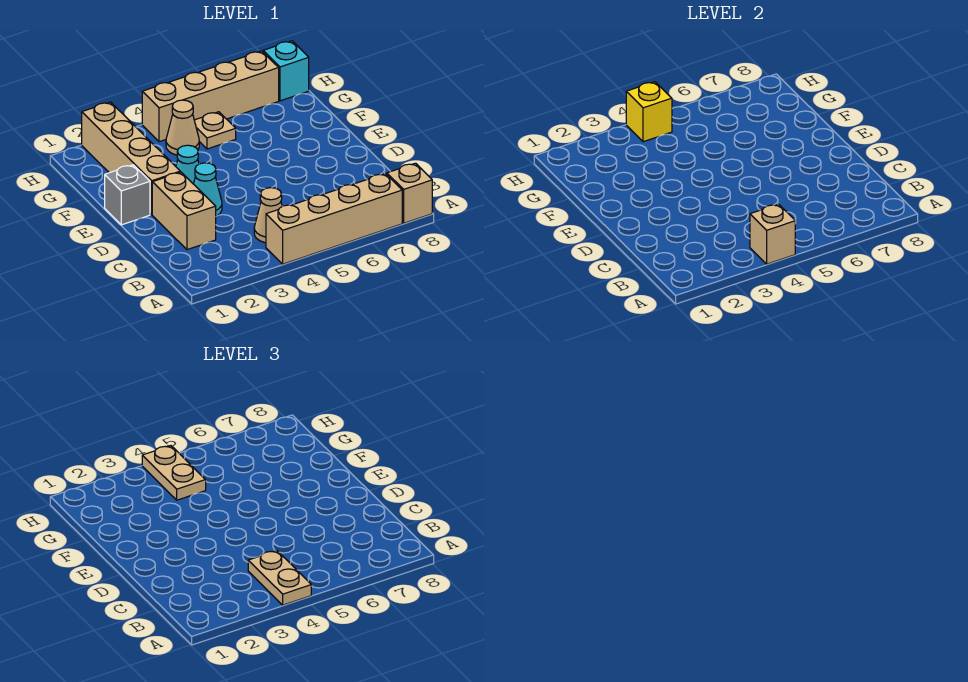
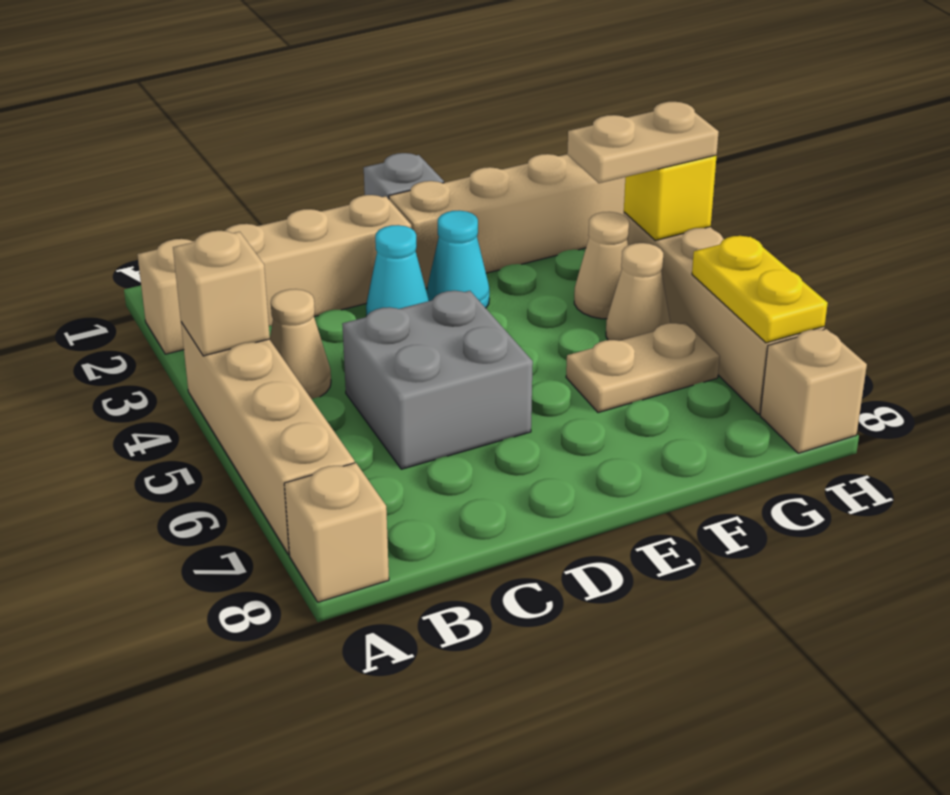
tan plate A4:B4 level 3 -> tan plate F6:G6 level 1
tan brick C2:D2 level 1 -> tan brick A2:D2 level 1
none -> grey brick C5:D6 level 1
tan plate G5 level 1 -> tan cone G5 level 1
none -> yellow plate H6:H7 level 2
cyan brick H8 level 1 -> tan brick H8 level 1

